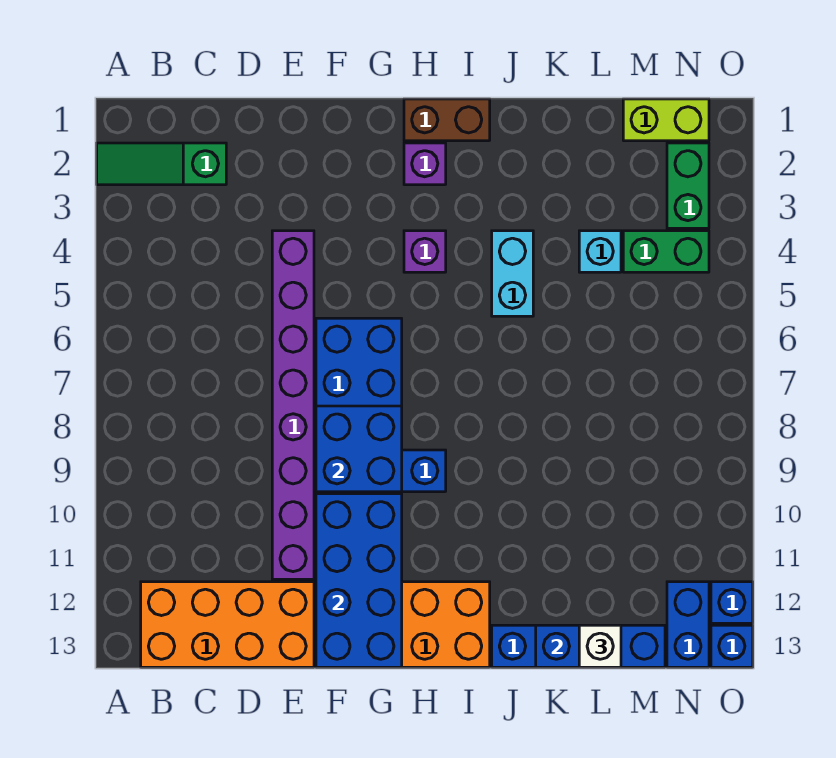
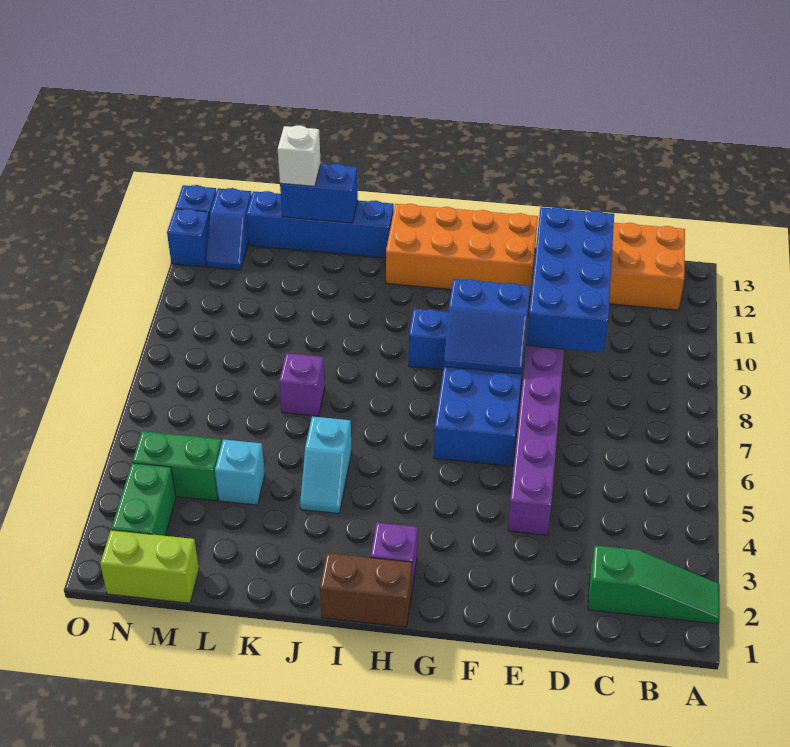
blue brick F8:G9 level 2 -> blue slope F8:G9 level 2 top 9
blue brick F10:G13 level 2 -> blue brick D9:E12 level 2
purple brick H4 level 1 -> purple brick K7 level 1
cyan brick J4:J5 level 1 -> cyan slope J4:J5 level 1 top 5
blue brick N12:N13 level 1 -> blue slope N12:N13 level 1 top 13

